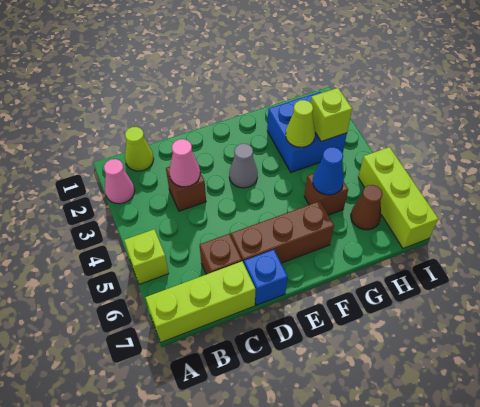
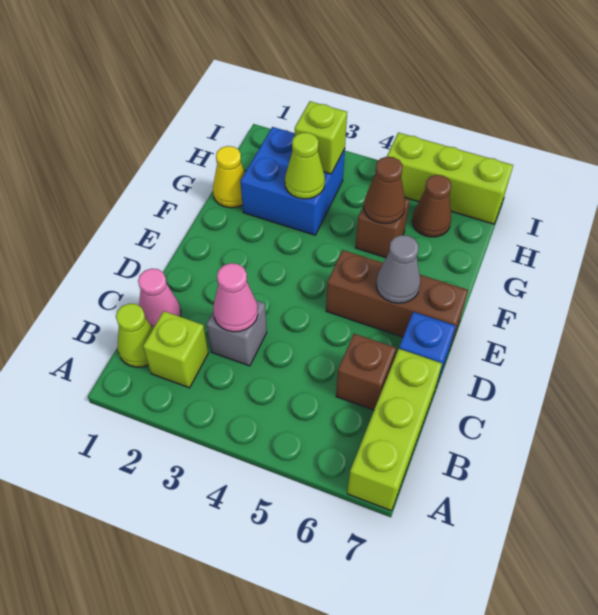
pink cone A2 level 1 -> pink cone C1 level 1
lime brick A5 level 1 -> lime brick B2 level 1
brown brick C3 level 1 -> grey brick C3 level 1
brown brick D6:F6 level 1 -> brown brick E5:E7 level 1
grey cone E3 level 1 -> grey cone E6 level 2
none -> yellow cone G1 level 1
blue cone G5 level 2 -> brown cone G5 level 2

